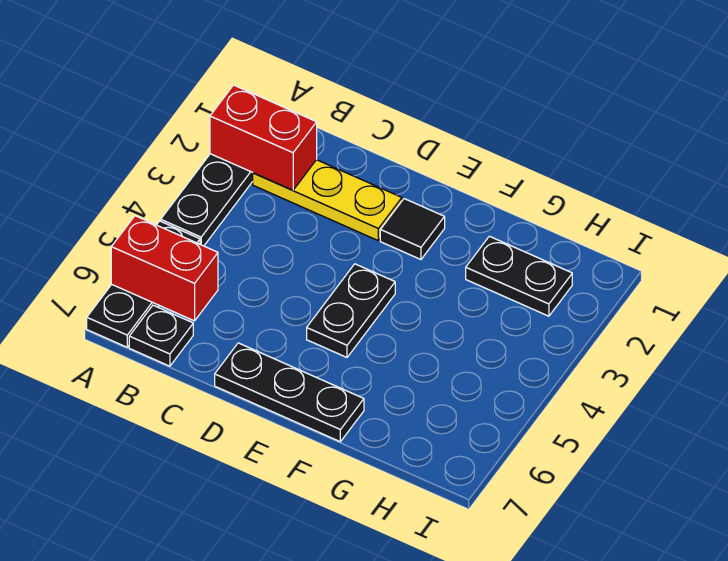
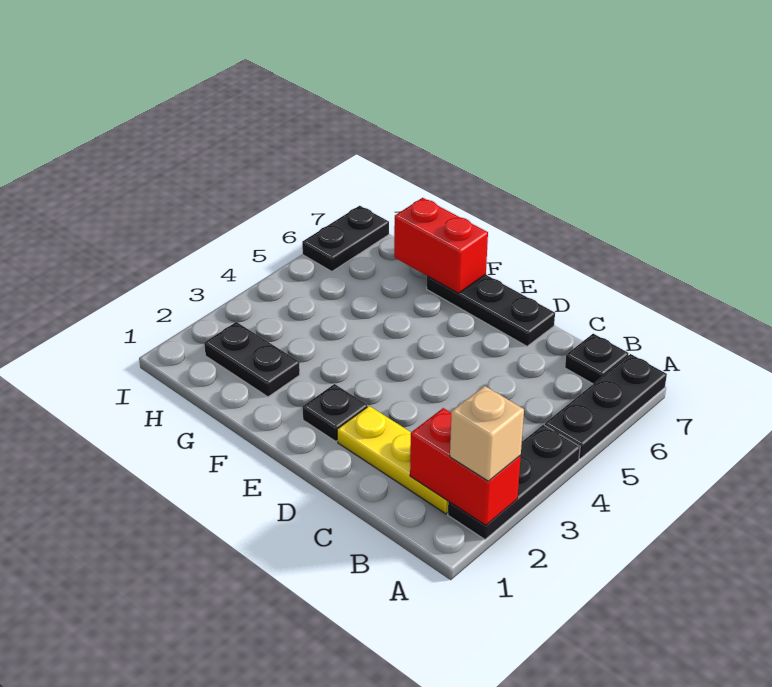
none -> tan brick A2 level 3
red brick A6:B6 level 2 -> red brick F7:G7 level 2
black tile E2 level 1 -> black plate E2 level 1
black plate E4:E5 level 1 -> black plate I6:I7 level 1

